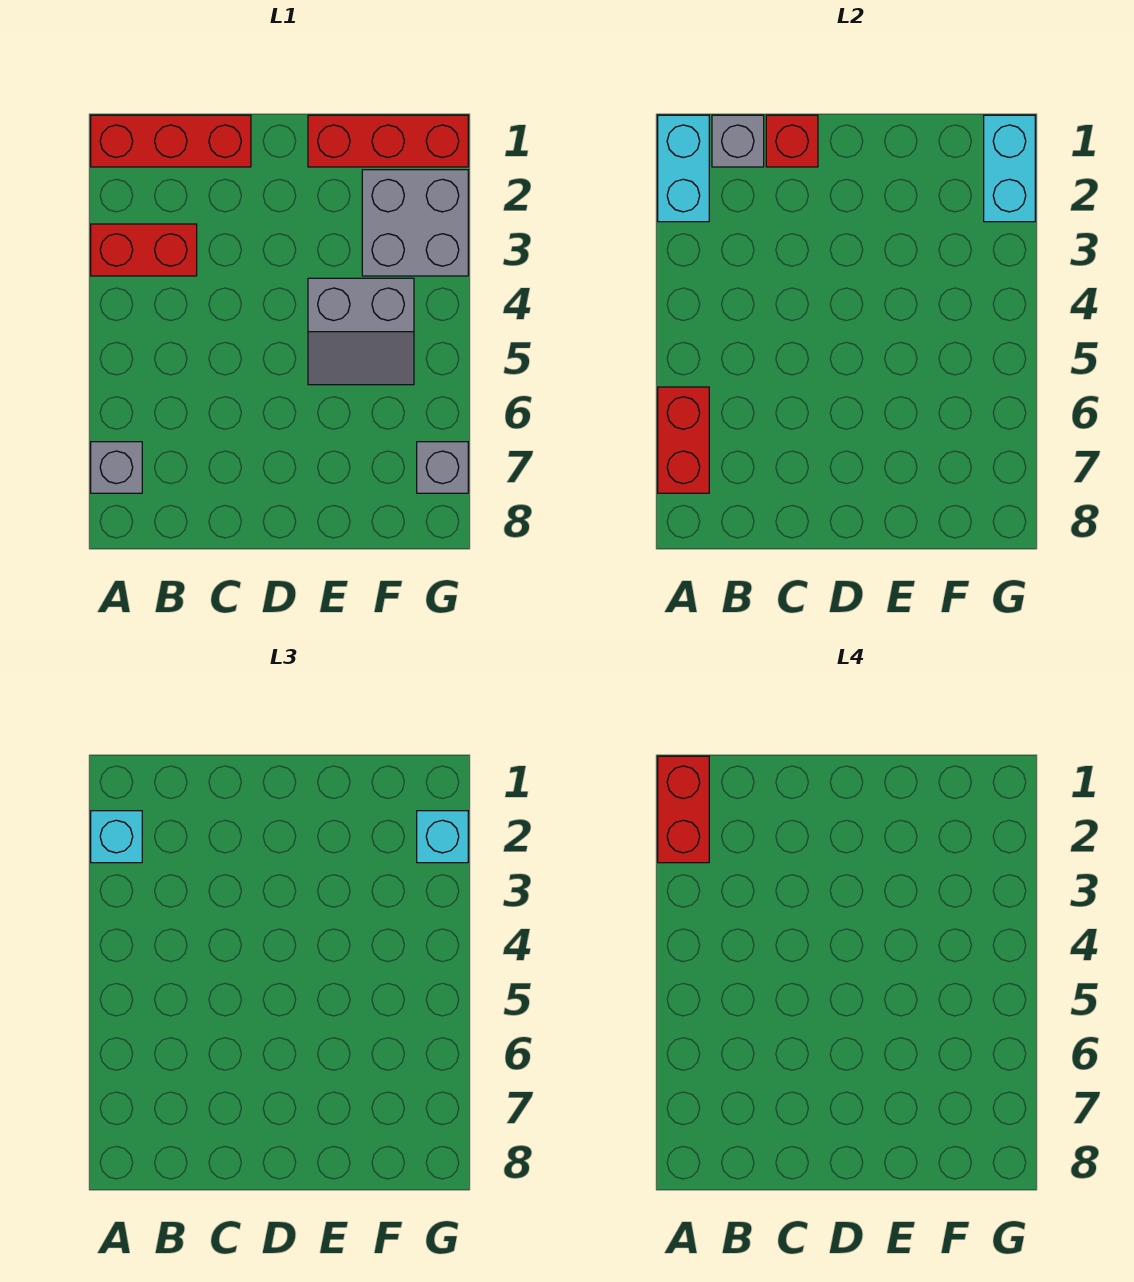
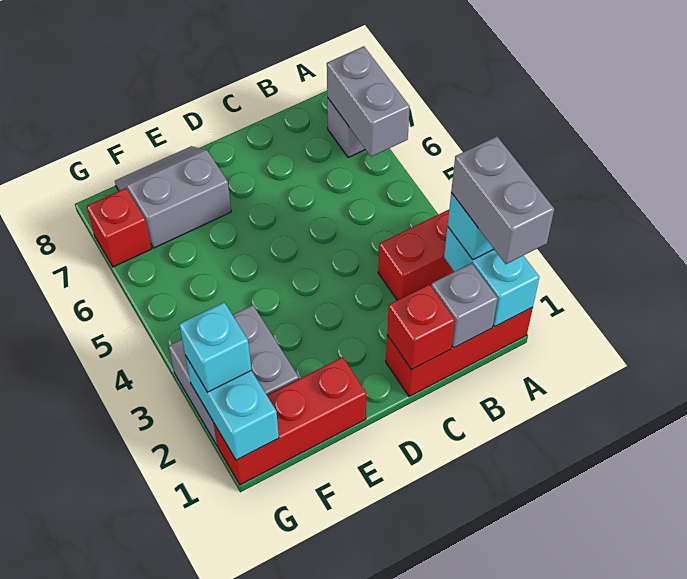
red brick A1:A2 level 4 -> grey brick A1:A2 level 4
red brick A6:A7 level 2 -> grey brick A6:A7 level 2
grey slope E4:F5 level 1 top 4 -> grey slope E7:F8 level 1 top 7
grey brick G7 level 1 -> red brick G7 level 1

